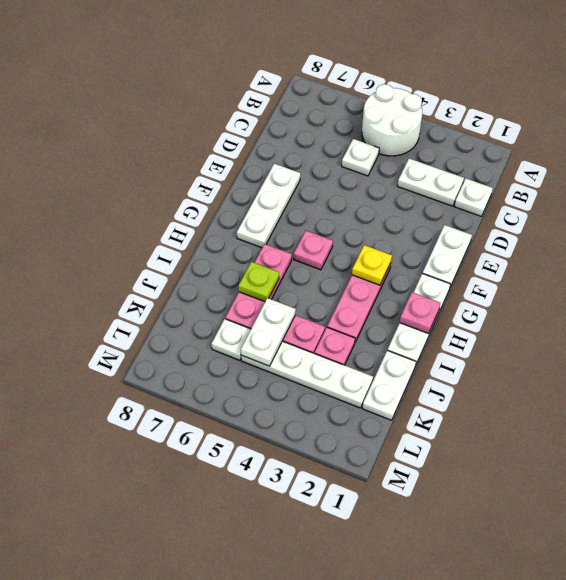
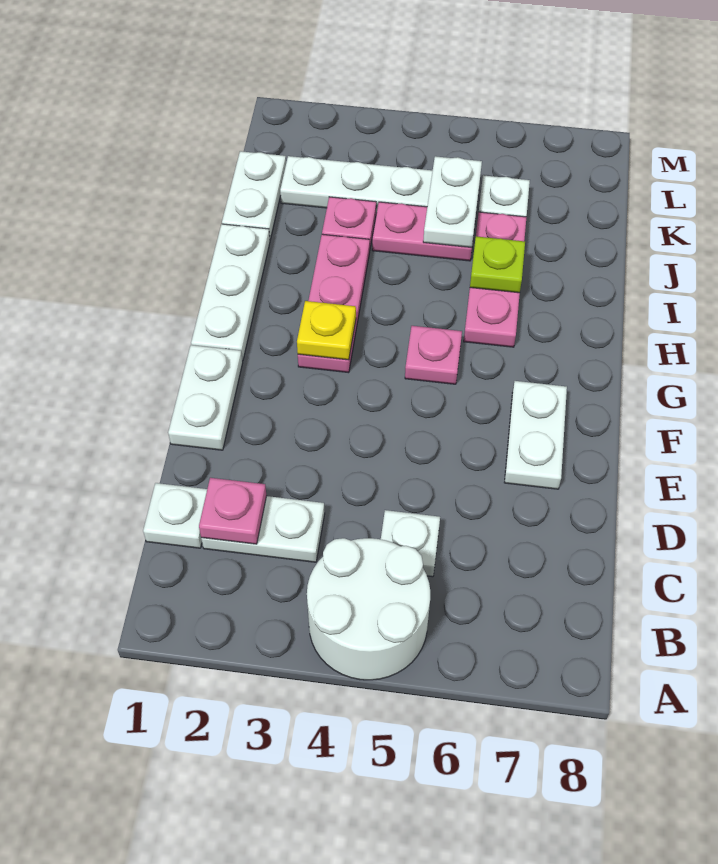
white plate E7:G7 level 1 -> white plate E7:F7 level 1
pink plate H1 level 2 -> pink plate C2 level 2

